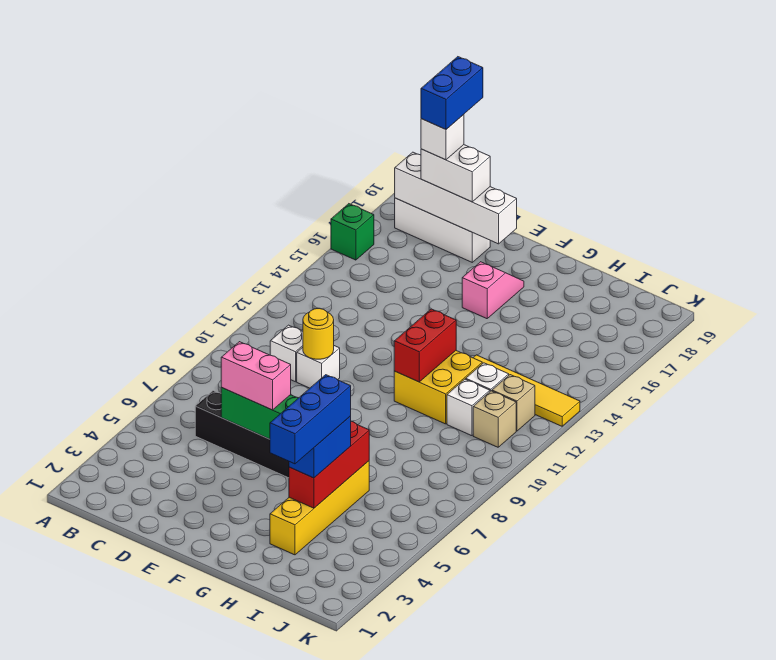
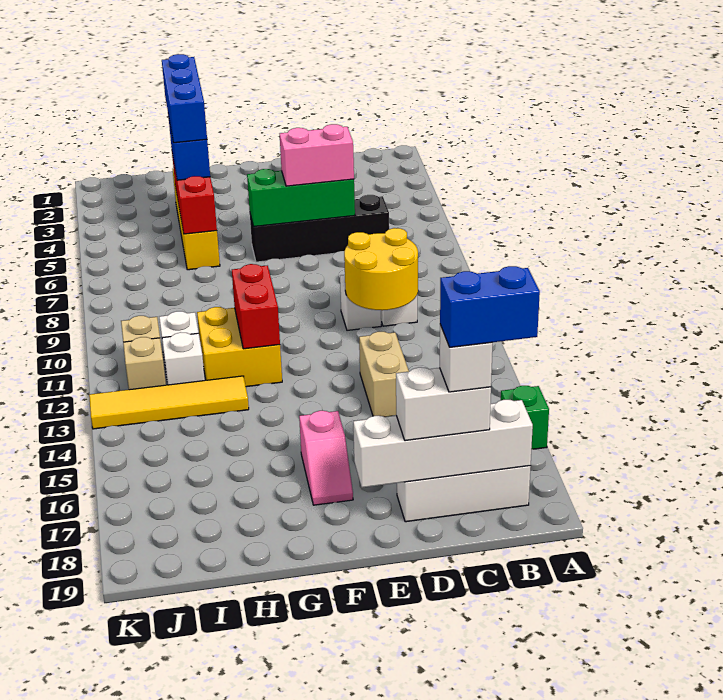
blue brick C18:C19 level 5 -> blue brick B18:C18 level 5
yellow round brick D10 level 2 -> yellow round brick C10:D11 level 2
none -> tan brick D13:D14 level 1

